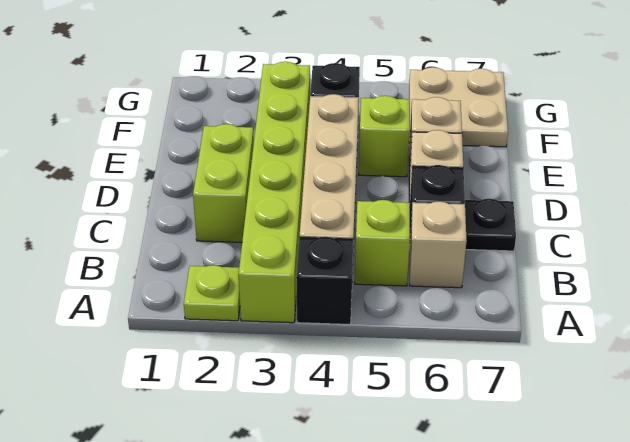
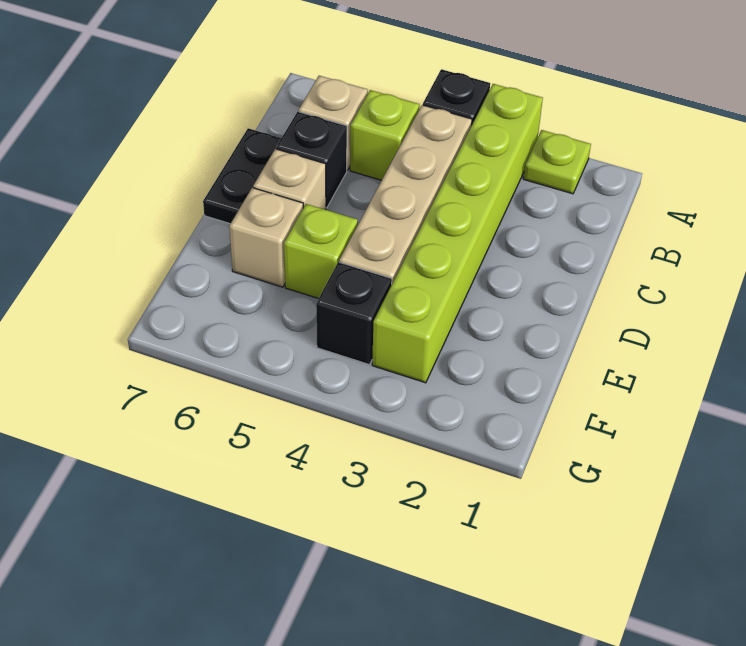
lime brick C2:D2 level 1 -> none
black plate C7 level 1 -> black plate C7:D7 level 1
tan plate F6:G7 level 1 -> none

